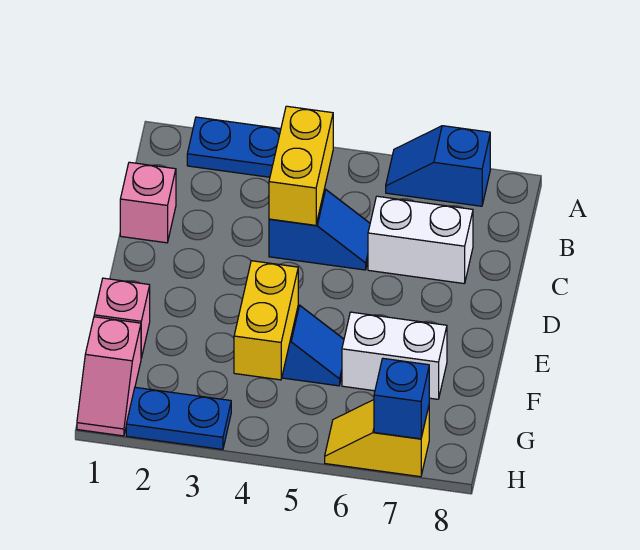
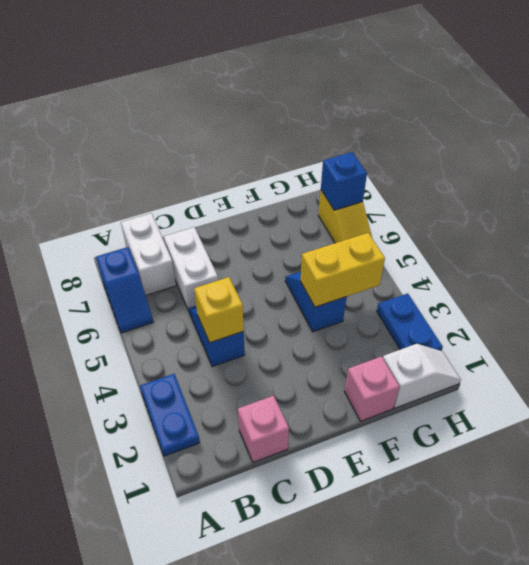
yellow brick B4:C4 level 2 -> yellow brick C4 level 2
white brick F6:F7 level 1 -> white brick B7:B8 level 1
pink slope G1:H1 level 1 top G -> white slope G1:H1 level 1 top G

